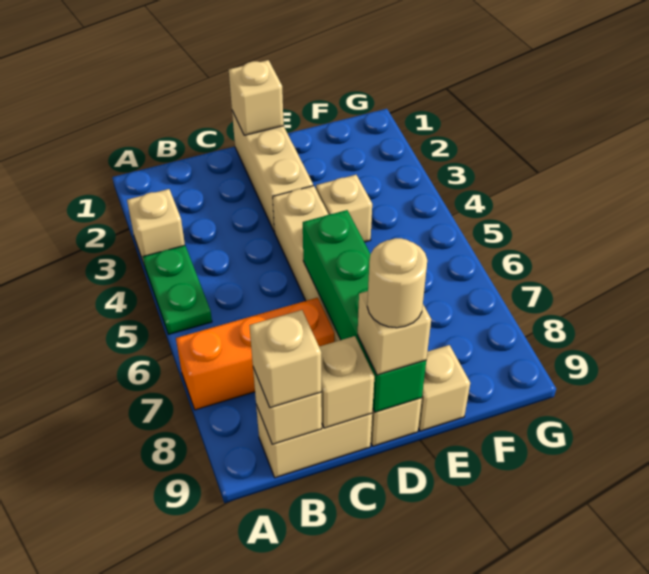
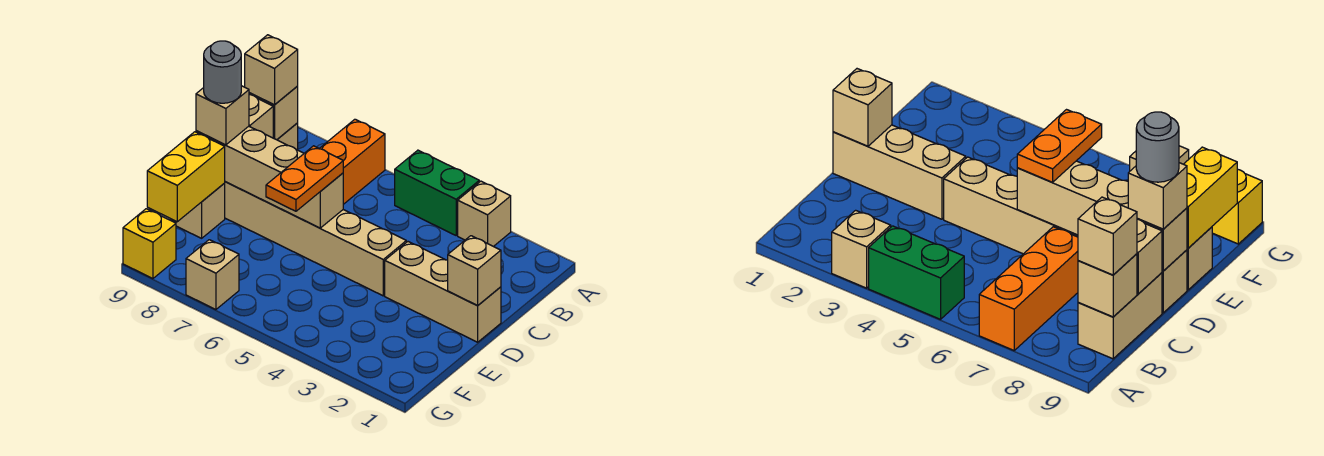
green plate A4:A5 level 1 -> green brick A4:A5 level 1
green brick D6:D9 level 2 -> tan brick D6:D9 level 2
none -> orange plate D6:E6 level 3
tan round brick D9 level 4 -> grey round brick D9 level 4
tan brick E4 level 1 -> tan brick G7 level 1
none -> yellow brick E9:F9 level 2
none -> yellow brick G9 level 1

